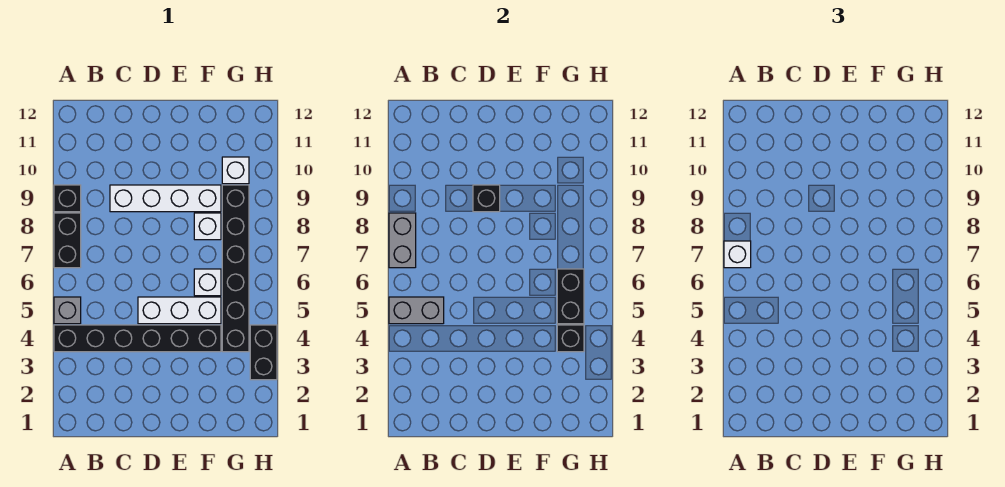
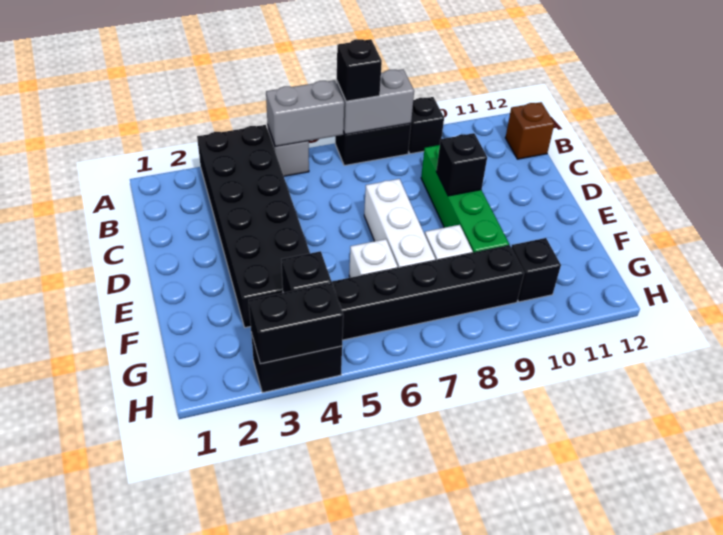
black brick A4:F4 level 1 -> black brick A3:F4 level 1
grey brick A5:B5 level 2 -> grey brick A5:A6 level 2
white brick A7 level 3 -> black brick A7 level 3
none -> brown brick B12 level 1
white brick C9:F9 level 1 -> green brick C9:F9 level 1
white brick D5:F5 level 1 -> white brick D7:F7 level 1
black brick G5:G6 level 2 -> black brick H3:H4 level 2
white brick G10 level 1 -> black brick G10 level 1

